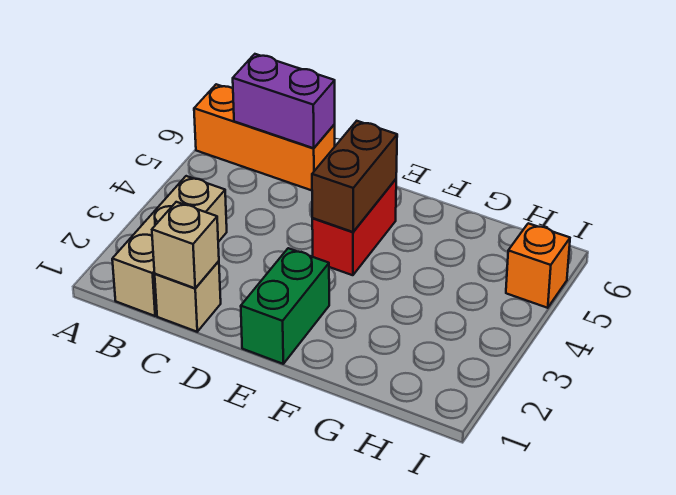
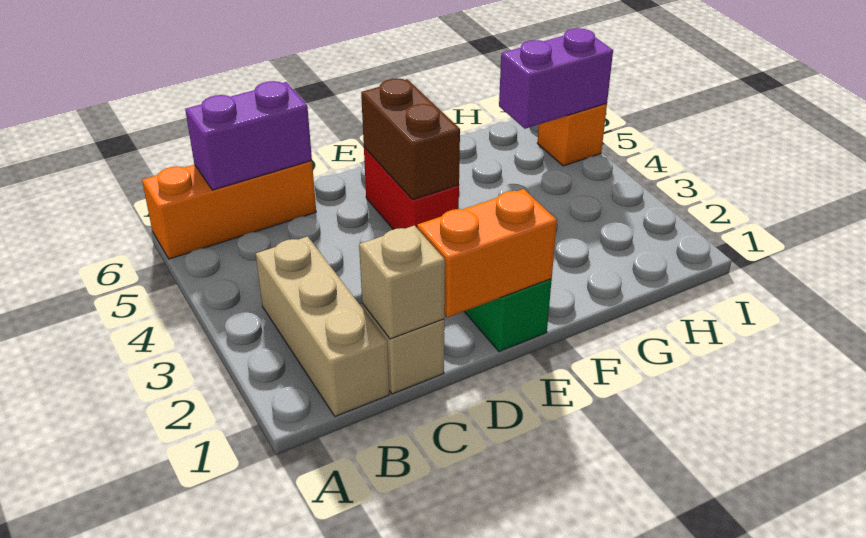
none -> orange brick D1:E1 level 2
none -> purple brick H5:I5 level 2

